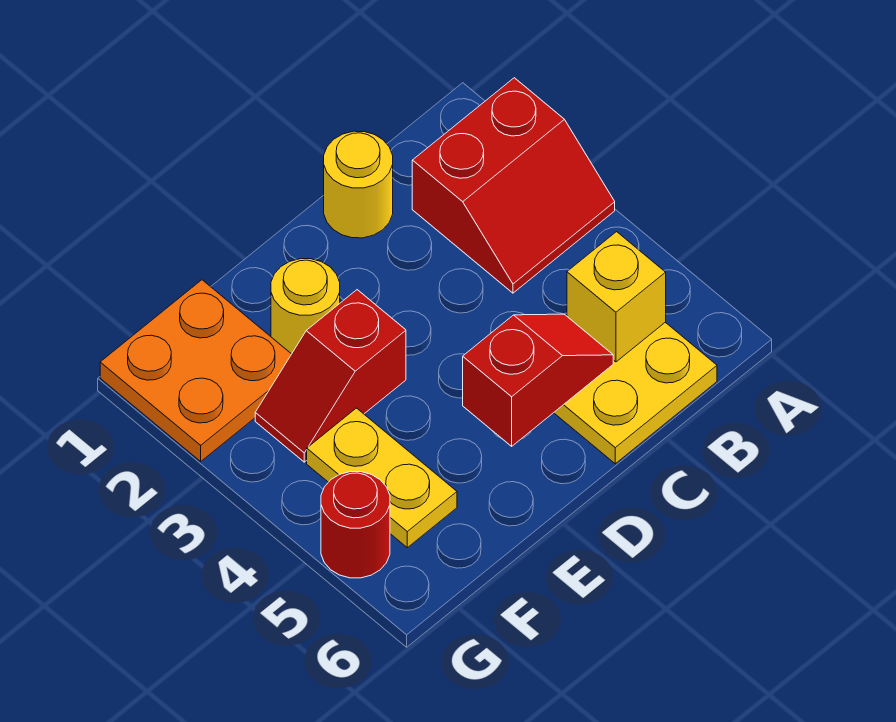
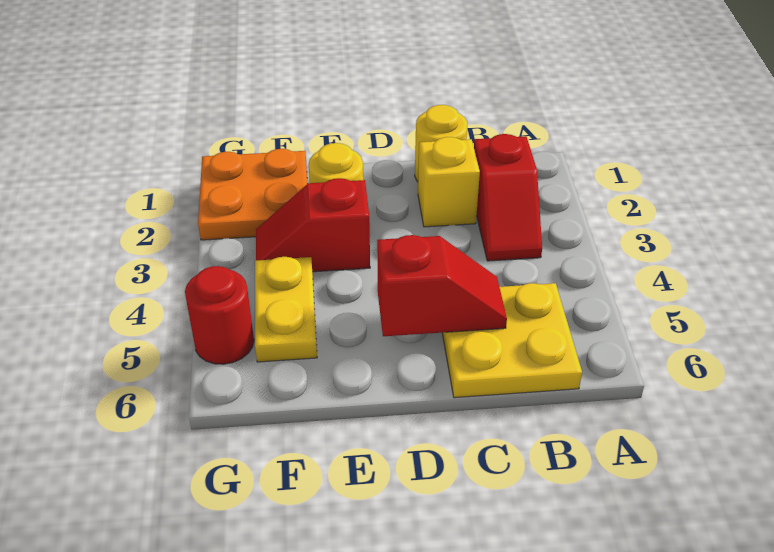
red slope A2:B3 level 1 top 2 -> red slope B2:B3 level 1 top 2
yellow brick B5 level 2 -> yellow brick C2 level 1

